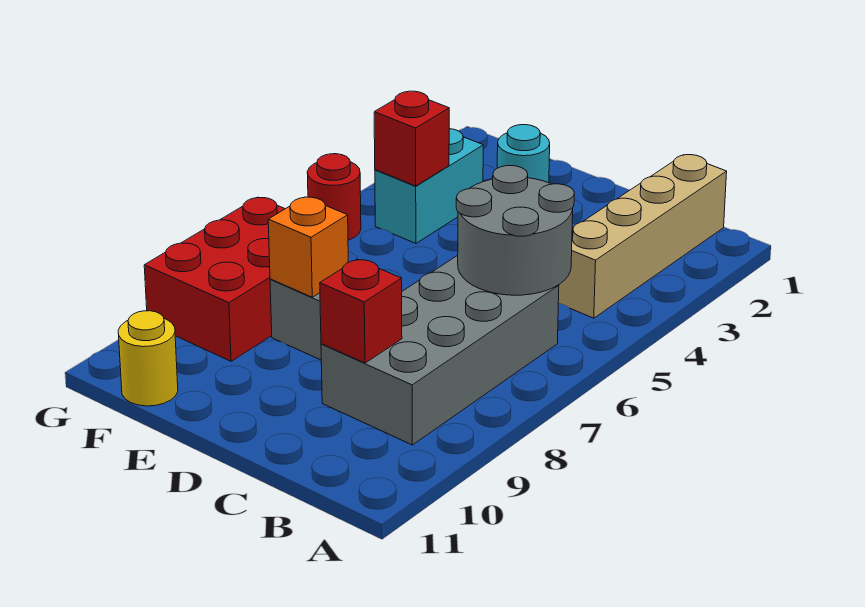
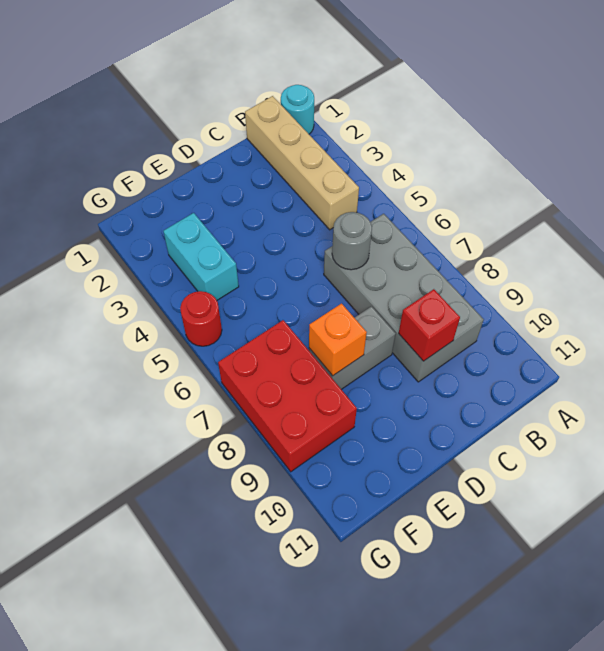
grey round brick B5:C6 level 2 -> grey round brick C6 level 2
cyan round brick E2 level 1 -> cyan round brick A1 level 1
red brick F4 level 2 -> none
yellow round brick F11 level 1 -> none

